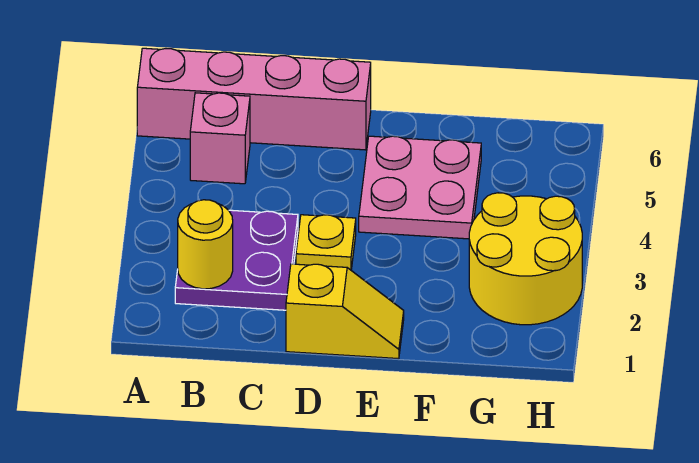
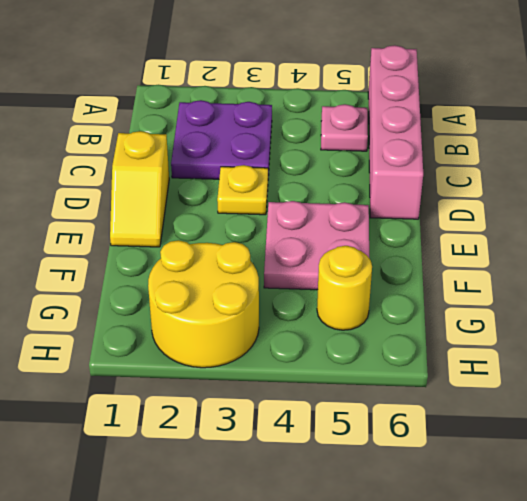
yellow round brick B2 level 2 -> yellow round brick G5 level 1
pink brick B5 level 1 -> pink plate B5 level 1

